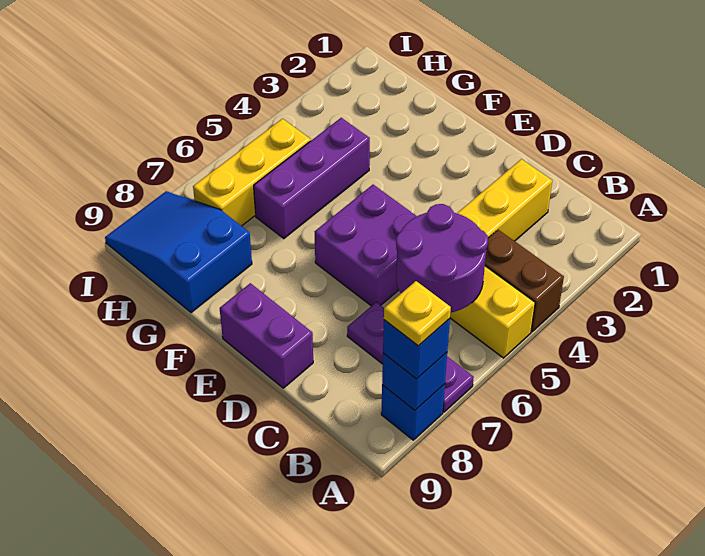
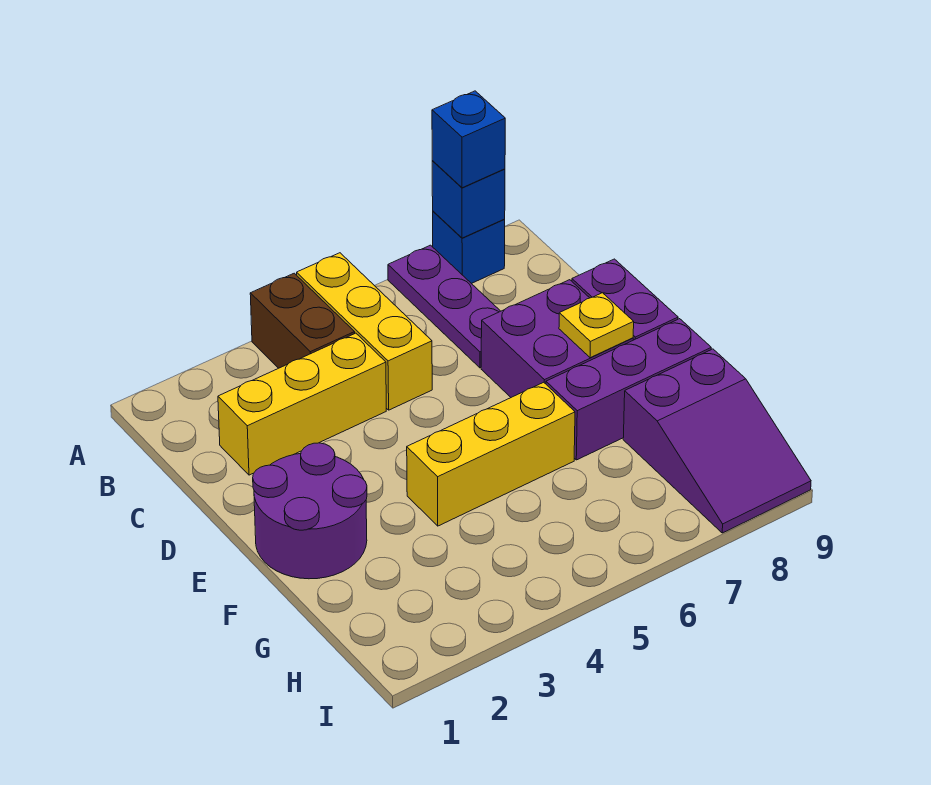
yellow plate A8 level 4 -> yellow plate E8 level 2
purple round brick B5:C6 level 2 -> purple round brick E1:F2 level 1
purple brick D5:E6 level 1 -> purple brick D7:E8 level 1
purple brick G4:G6 level 1 -> purple brick F7:F9 level 1
blue slope G8:I9 level 1 top G -> purple slope G8:I9 level 1 top G
yellow brick H5:H7 level 1 -> yellow brick F4:F6 level 1

